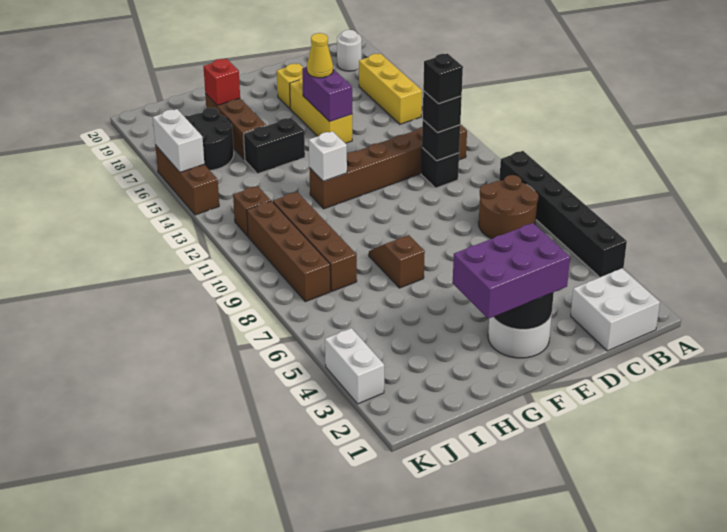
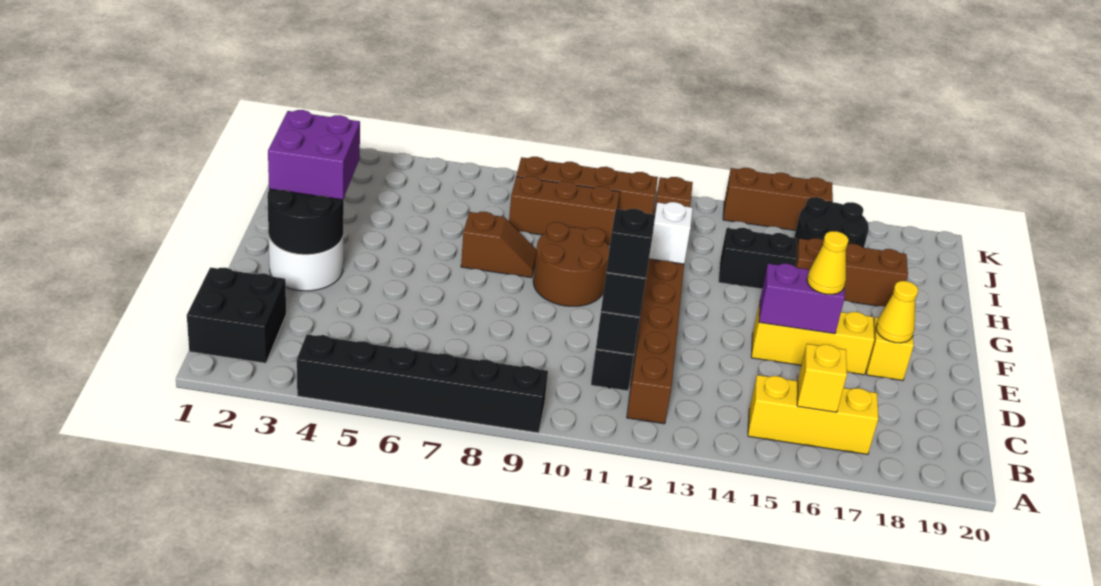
white brick B1:C2 level 1 -> black brick B1:C2 level 1
brown round brick B7:C8 level 1 -> brown round brick F9:G10 level 1
none -> yellow brick B16 level 2
white round brick B19 level 1 -> none
purple brick E2:G3 level 3 -> purple brick F2:G3 level 3
none -> yellow cone E18 level 2
black brick G15:H15 level 1 -> black brick H14:H15 level 1
red brick H18 level 2 -> none
brown brick I8:I11 level 1 -> brown brick I8:I10 level 1
white brick K3:K4 level 1 -> none
white brick K15:K16 level 2 -> none

